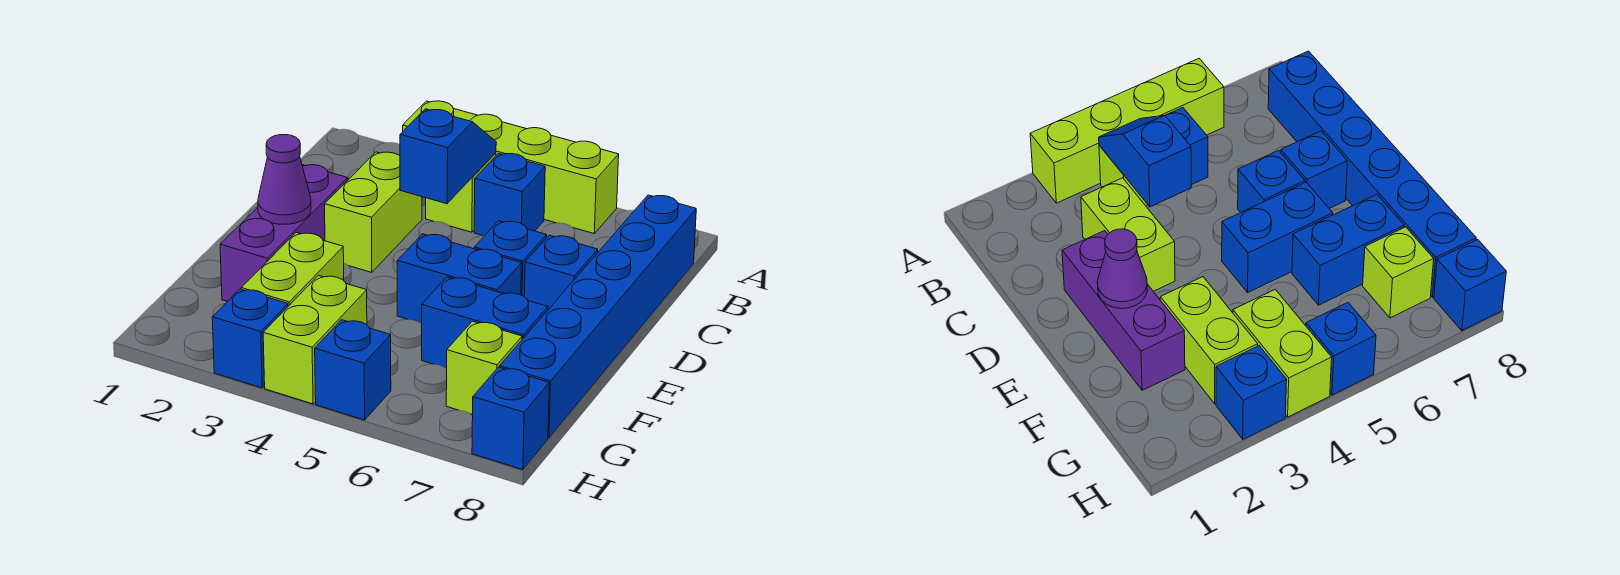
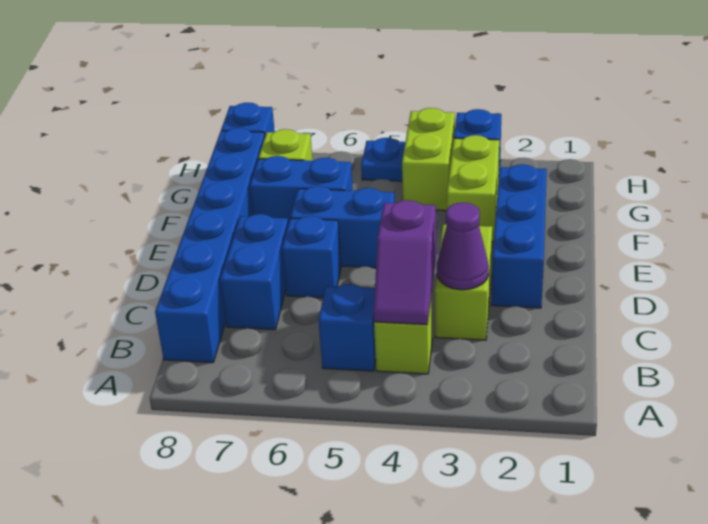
lime brick A3:A6 level 1 -> none
blue slope B4:C4 level 2 top C -> purple slope B4:C4 level 2 top C
purple brick D2:F2 level 1 -> blue brick D2:F2 level 1
blue brick D7 level 1 -> blue brick C7:D7 level 1
purple cone E2 level 2 -> purple cone C3 level 2
blue brick H5 level 1 -> blue plate H5 level 1

